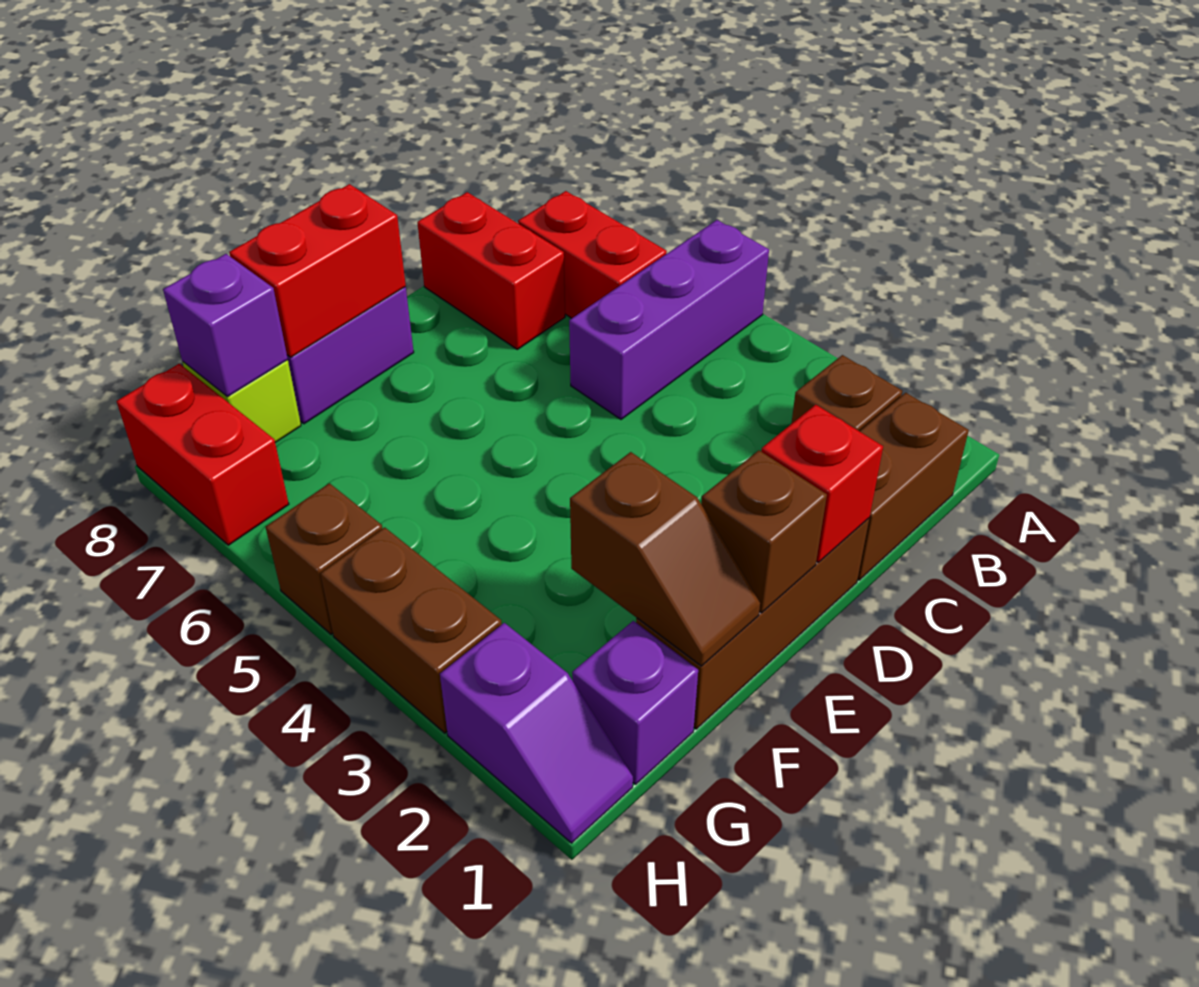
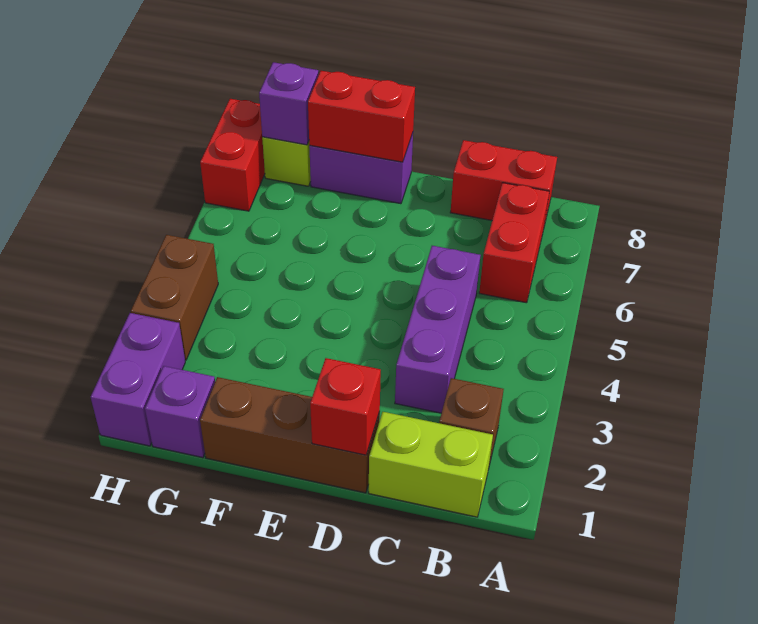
purple brick A5:C5 level 1 -> purple brick C3:C5 level 1
brown brick B1:C1 level 1 -> lime brick B1:C1 level 1
red brick C7:C8 level 1 -> red brick B8:C8 level 1
brown brick E1 level 2 -> none
brown slope F1:F2 level 2 top 2 -> none
purple slope H1:H2 level 1 top 2 -> purple brick H1:H2 level 1
brown brick H5 level 1 -> none

